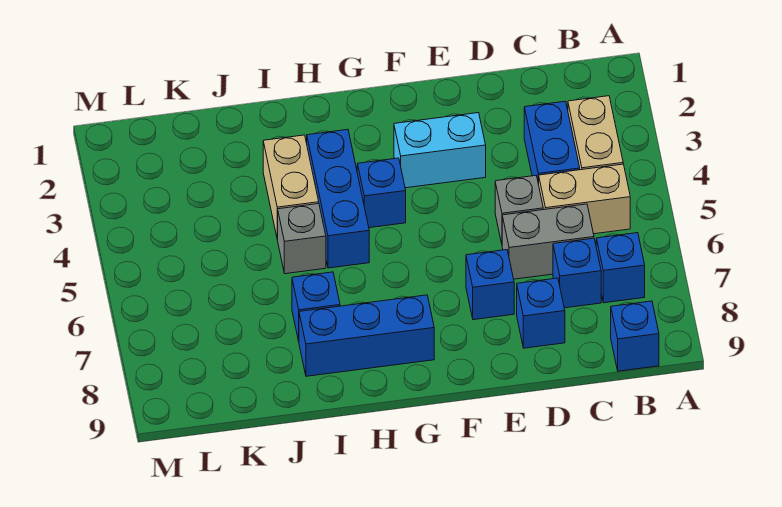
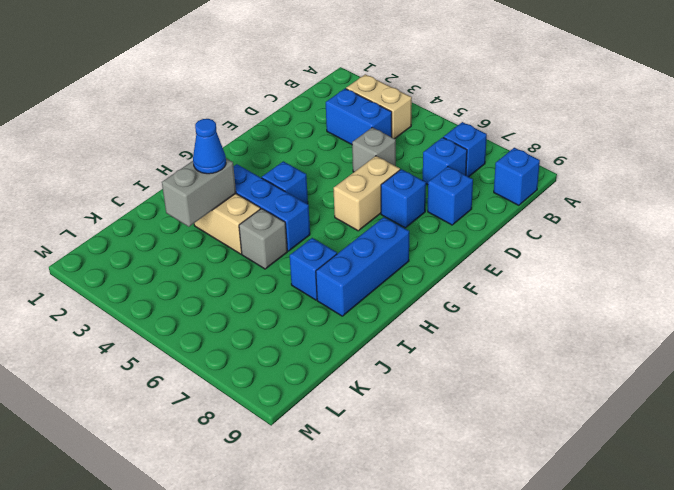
tan brick B5:C5 level 1 -> tan brick E6:F6 level 1
grey brick C6:D6 level 1 -> grey brick I3:J3 level 2
cyan brick E3:F3 level 1 -> none
none -> blue cone I3 level 3

